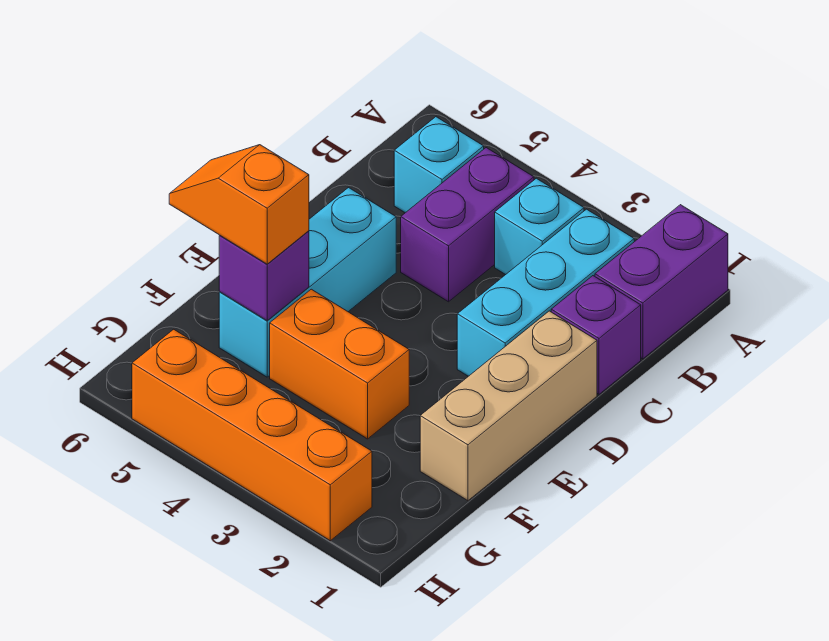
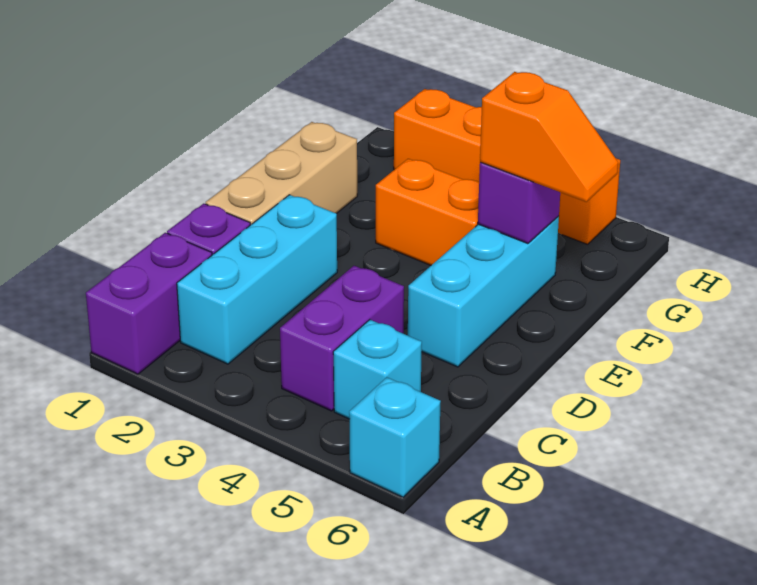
cyan brick B3 level 1 -> cyan brick A6 level 1

